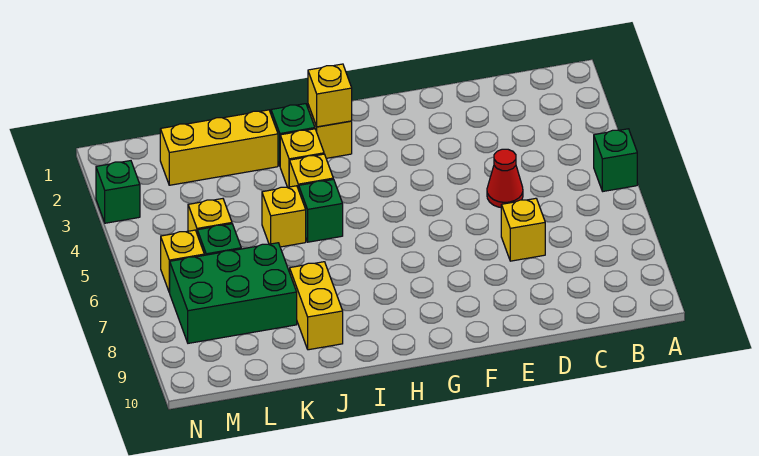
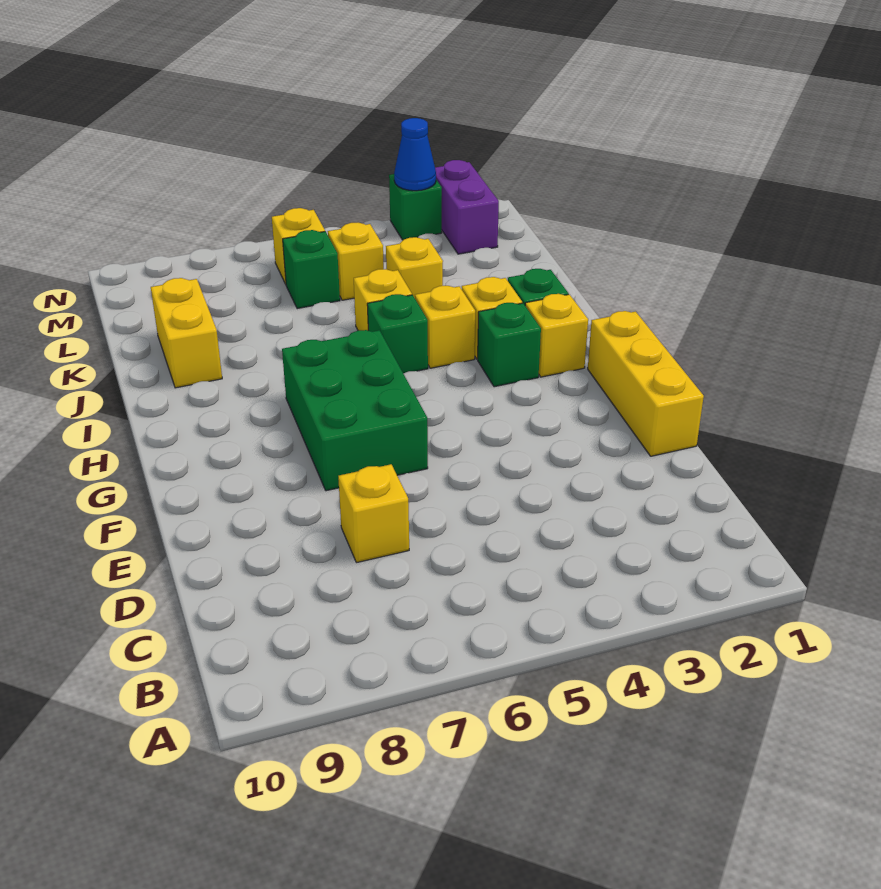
green brick A5 level 1 -> green brick H3 level 1
red cone D5 level 1 -> none
yellow brick H2 level 2 -> yellow brick K4 level 1
yellow brick J2:L2 level 1 -> yellow brick E1:G1 level 1
yellow brick J8:J9 level 1 -> yellow brick J9:K9 level 1
green brick K7:M8 level 1 -> green brick F6:H7 level 1
none -> purple brick M2:N2 level 1
none -> blue cone N3 level 2

